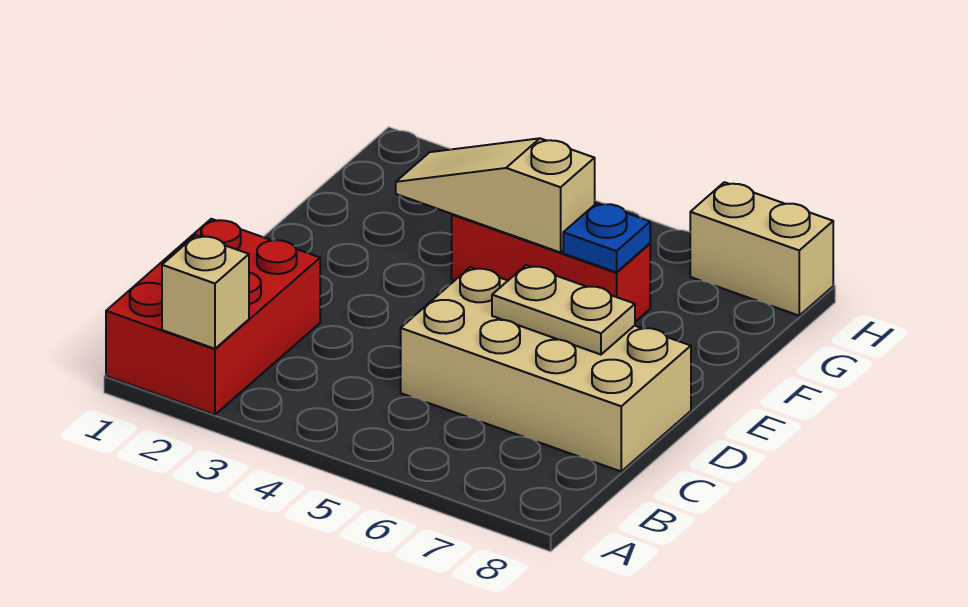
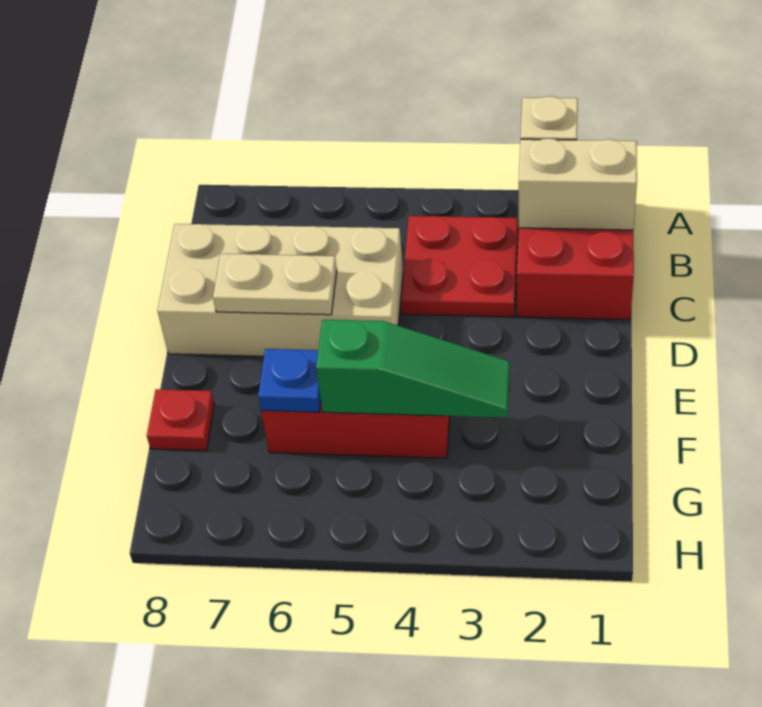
none -> red plate B3:C4 level 1
tan slope F3:F5 level 2 top 5 -> green slope F3:F5 level 2 top 5
none -> red plate F8 level 1
tan brick H7:H8 level 1 -> tan brick B1:B2 level 2

